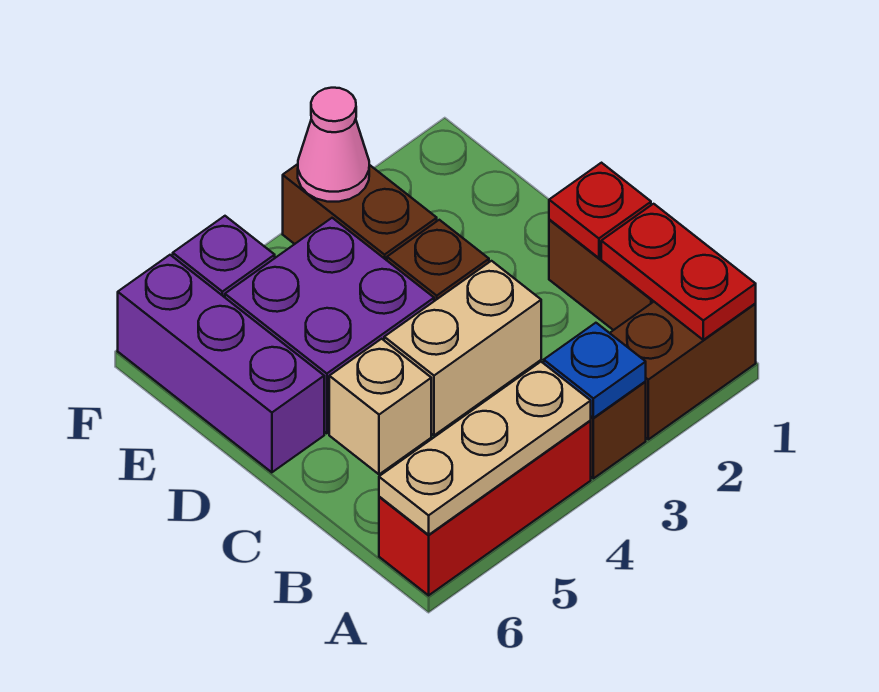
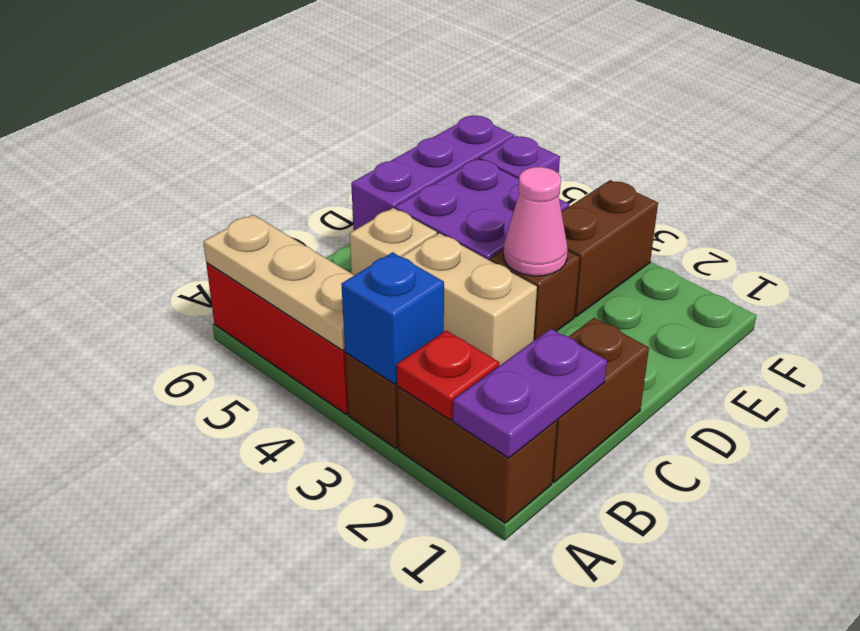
red plate A1:B1 level 2 -> purple plate A1:B1 level 2
blue plate A3 level 2 -> blue brick A3 level 2
red plate C1 level 2 -> red plate A2 level 2
pink cone F3 level 2 -> pink cone D3 level 2

